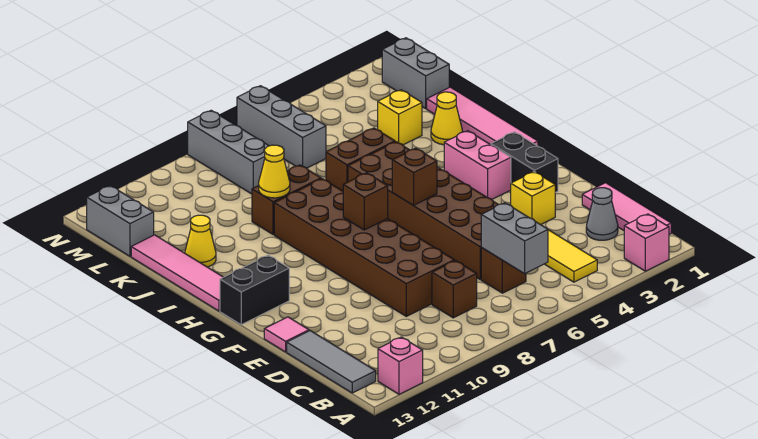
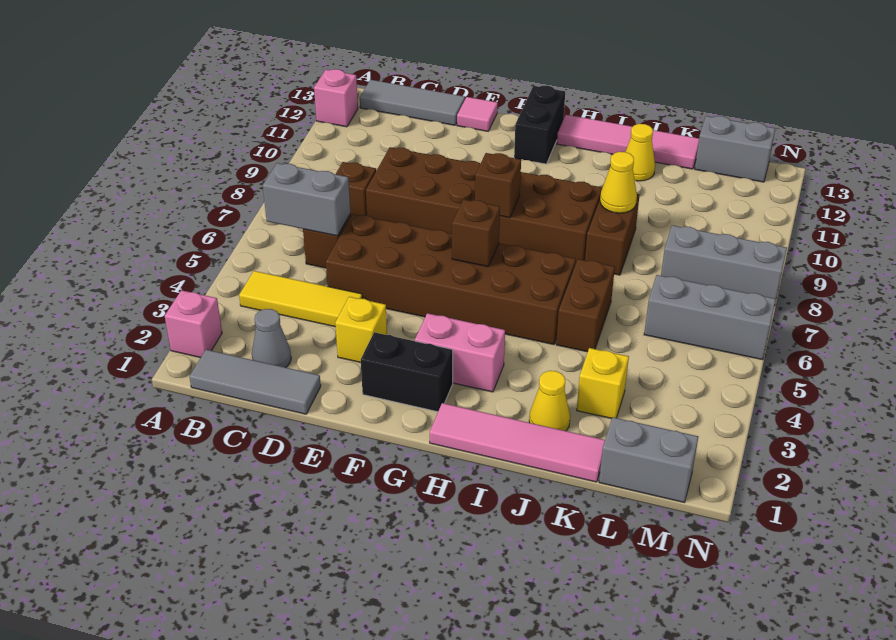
pink tile B1:D1 level 1 -> grey tile B1:D1 level 1

